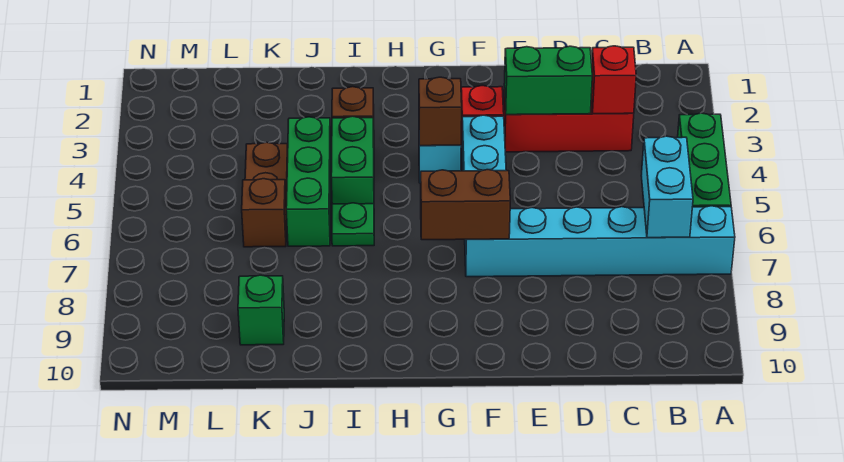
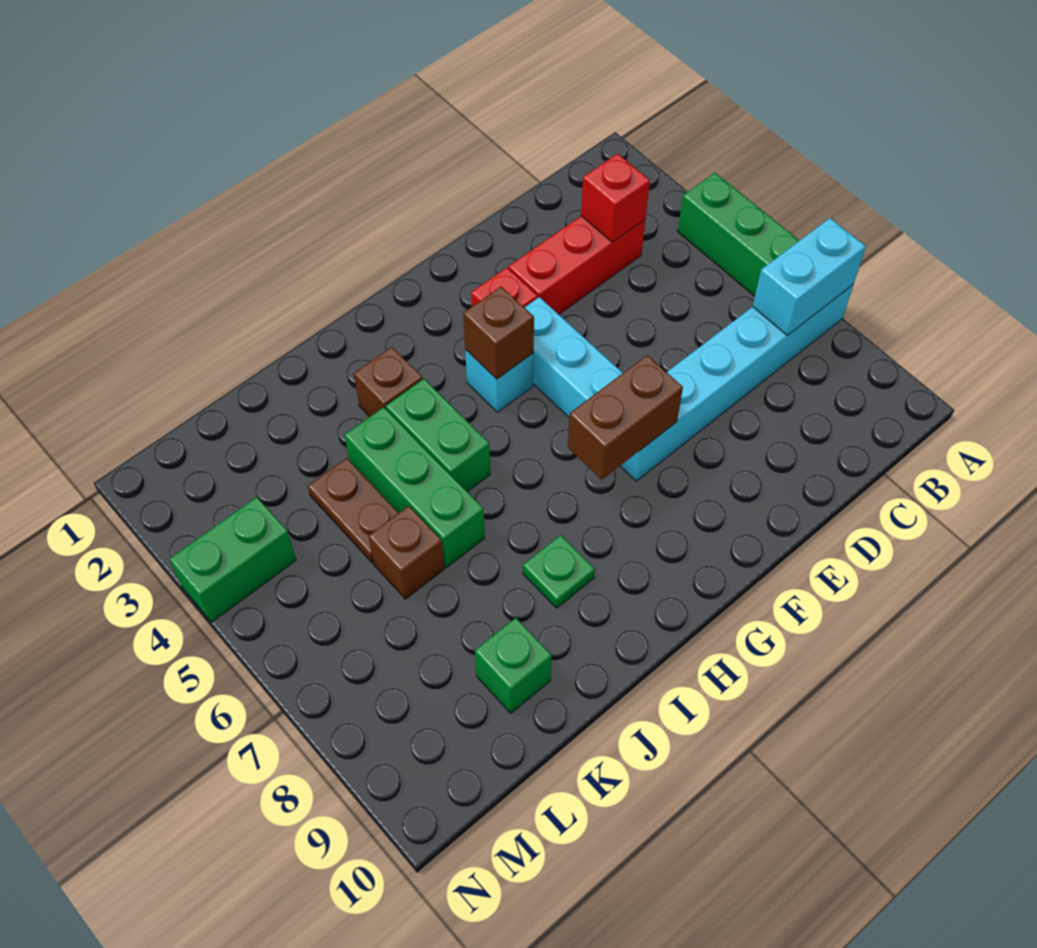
cyan brick B6:B7 level 2 -> cyan brick A7:B7 level 2
green brick D3:E3 level 2 -> green brick M4:N4 level 1
green plate I6 level 1 -> green plate I8 level 1

